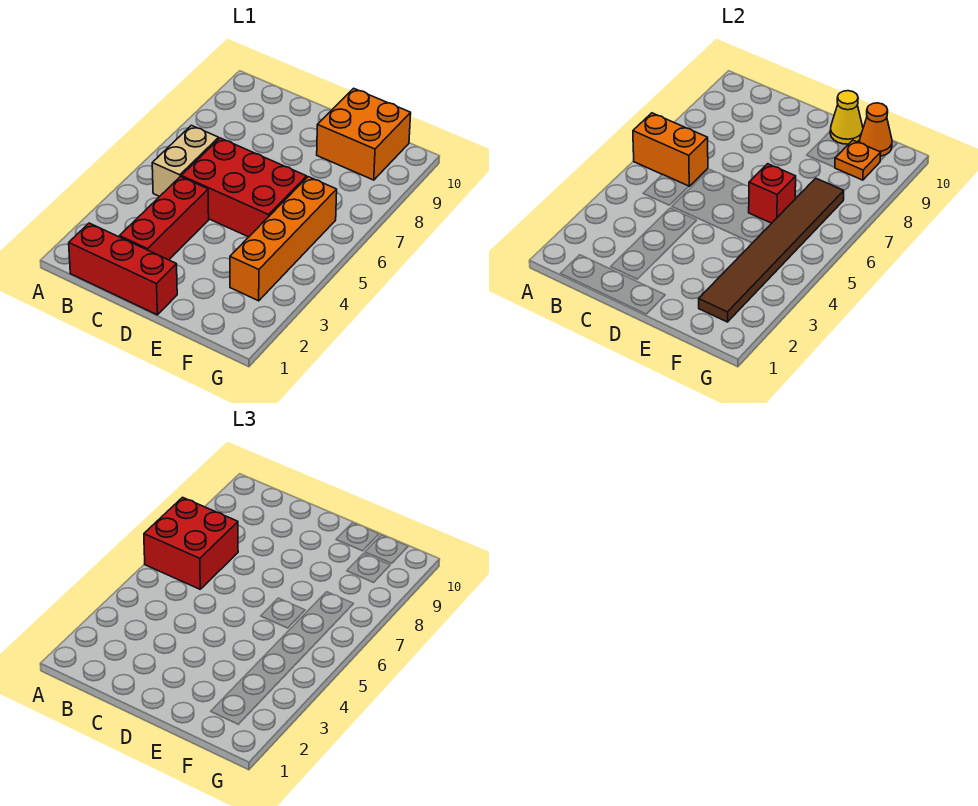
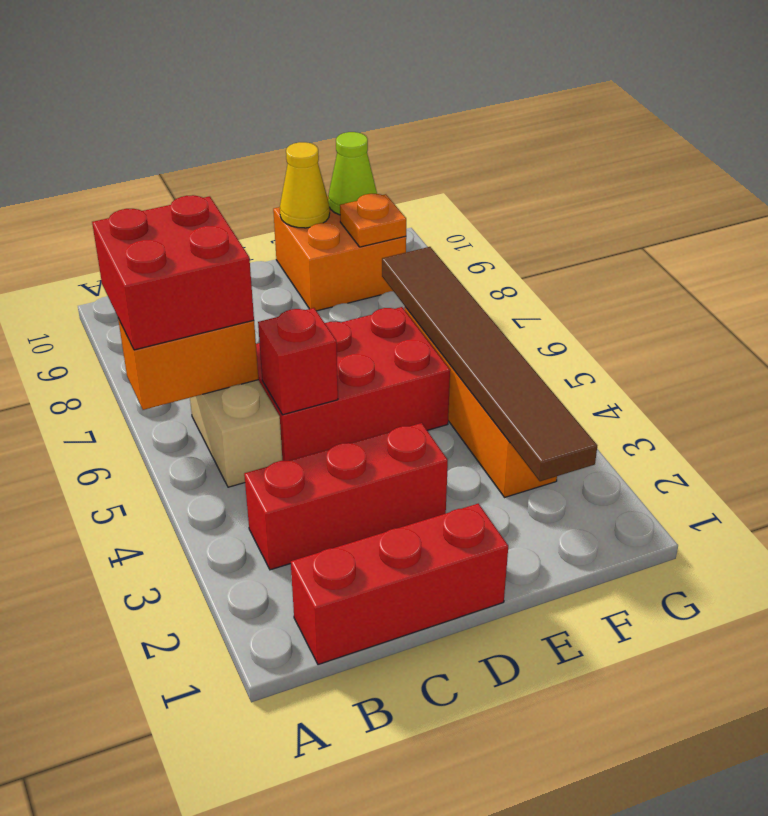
red brick C2:C4 level 1 -> red brick B3:D3 level 1
red brick E6 level 2 -> red brick C5 level 2
orange cone F10 level 2 -> lime cone F10 level 2

